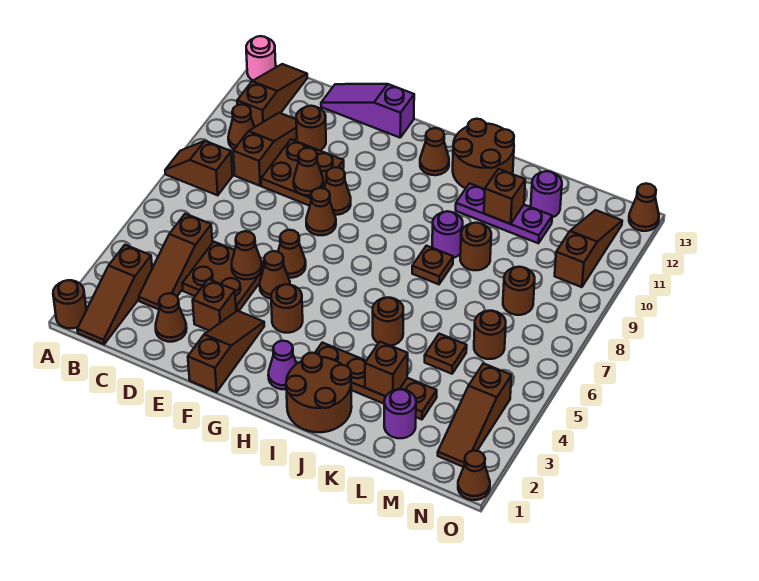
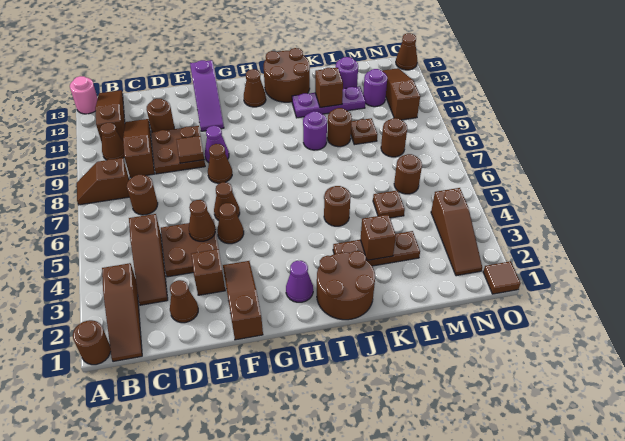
purple slope D13:F13 level 1 top F -> purple slope F11:F13 level 1 top 13
brown cone E9 level 2 -> brown tile E9 level 2
brown cone F9 level 1 -> purple cone F9 level 1
brown round brick G4 level 1 -> brown round brick C7 level 1
brown plate I3:L3 level 1 -> brown plate J3:L3 level 1
brown plate J8 level 1 -> brown plate L9 level 1
purple round brick L2 level 1 -> purple round brick M11 level 1
brown cone O1 level 1 -> brown tile O1 level 1

